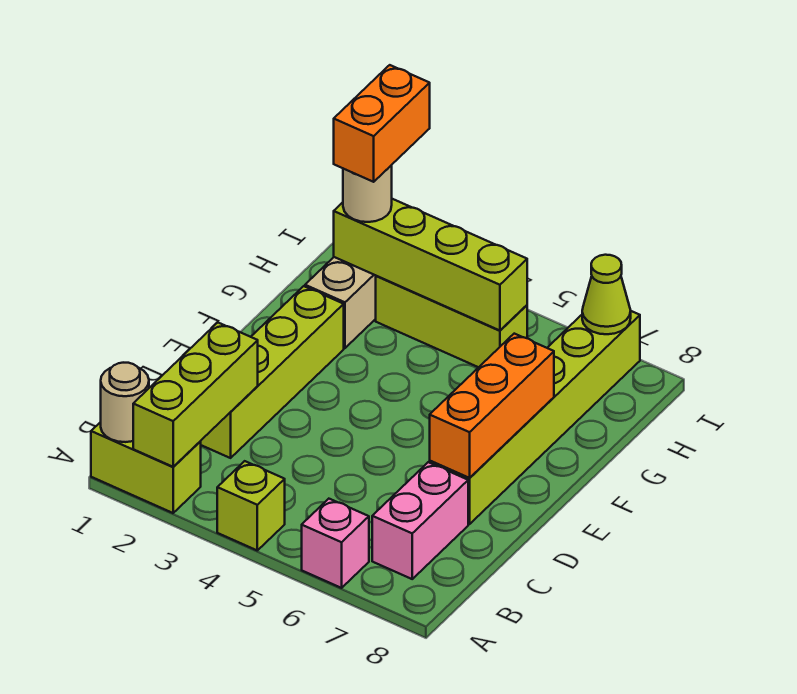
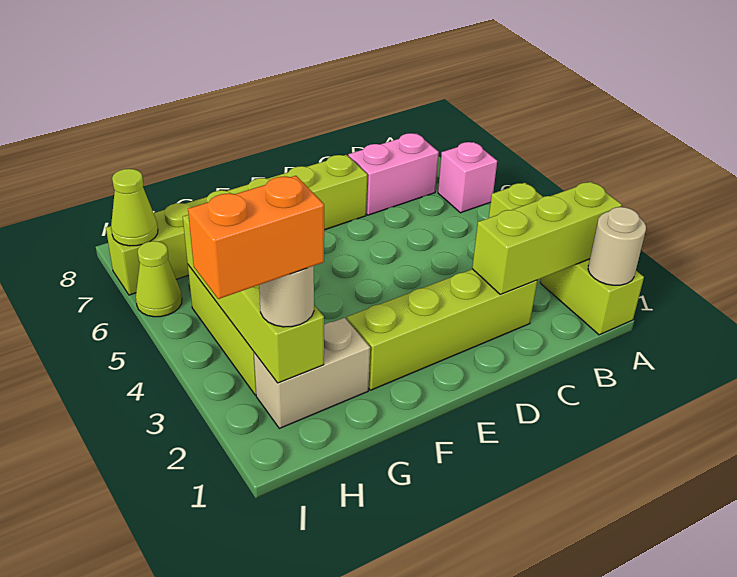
orange brick D7:F7 level 2 -> none
none -> lime cone I6 level 1

